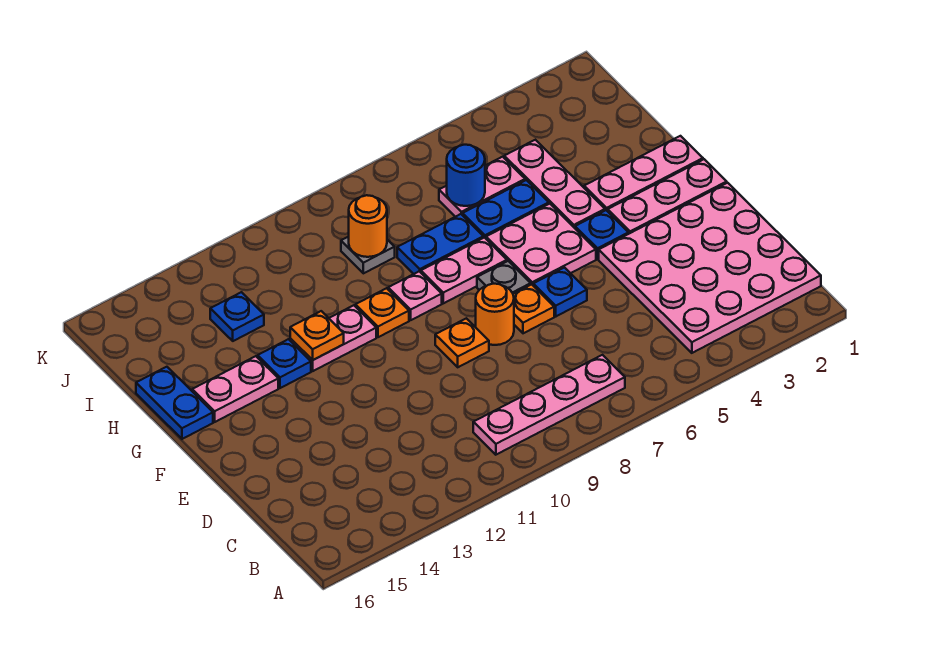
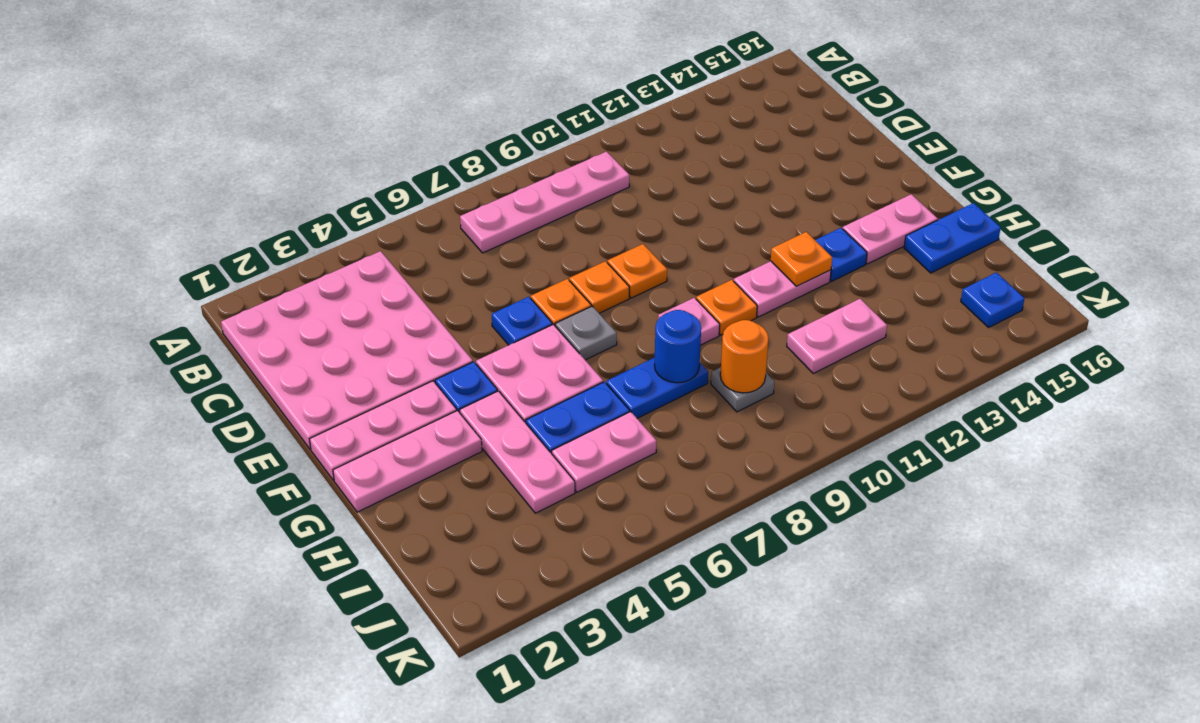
orange round brick E8 level 1 -> orange plate E8 level 1
pink plate G7:G8 level 1 -> pink plate I11:I12 level 1
blue plate G16:H16 level 1 -> blue plate H15:H16 level 1
blue round brick I6 level 2 -> blue round brick H8 level 2
blue plate I13 level 1 -> blue plate J15 level 1

